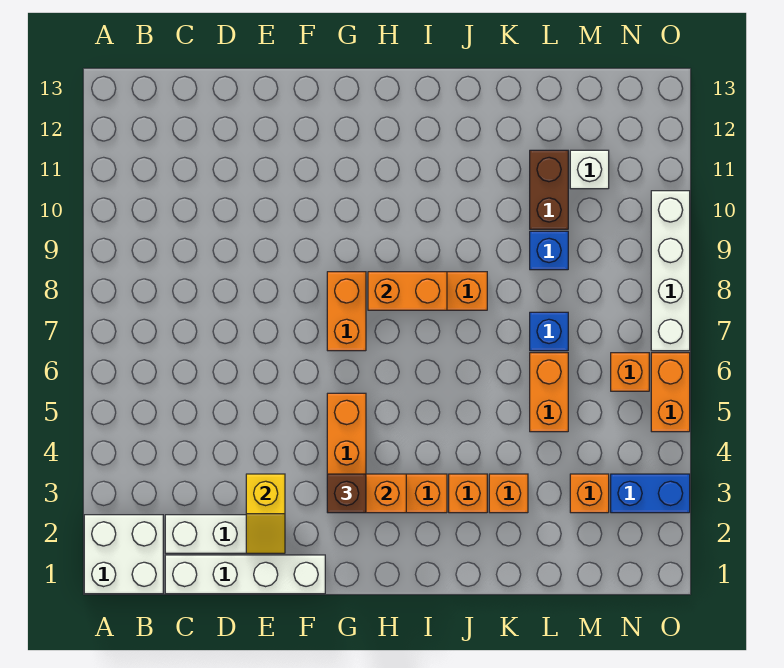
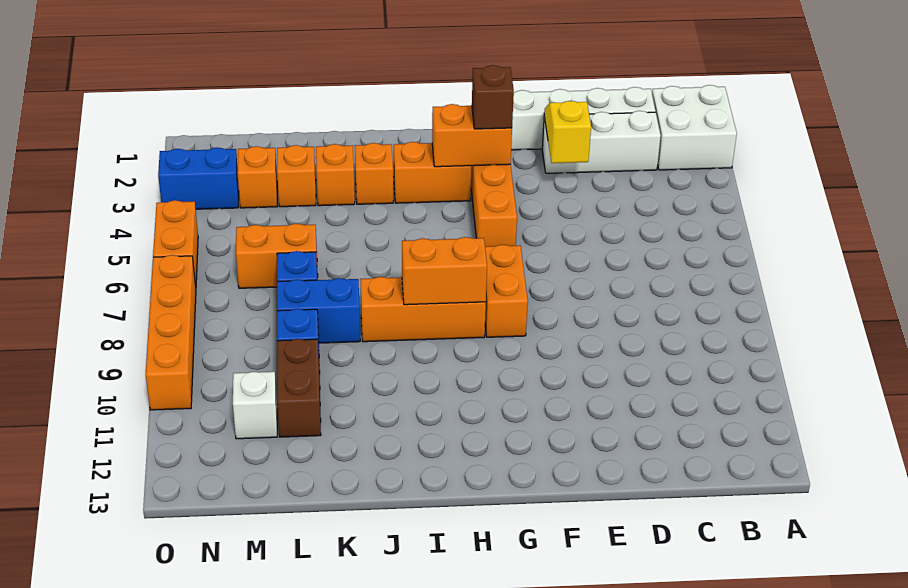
none -> blue brick K8:L8 level 1
orange brick L5:L6 level 1 -> orange brick L6:M6 level 1
orange brick N6 level 1 -> orange brick L3 level 1
white brick O7:O10 level 1 -> orange brick O7:O10 level 1

